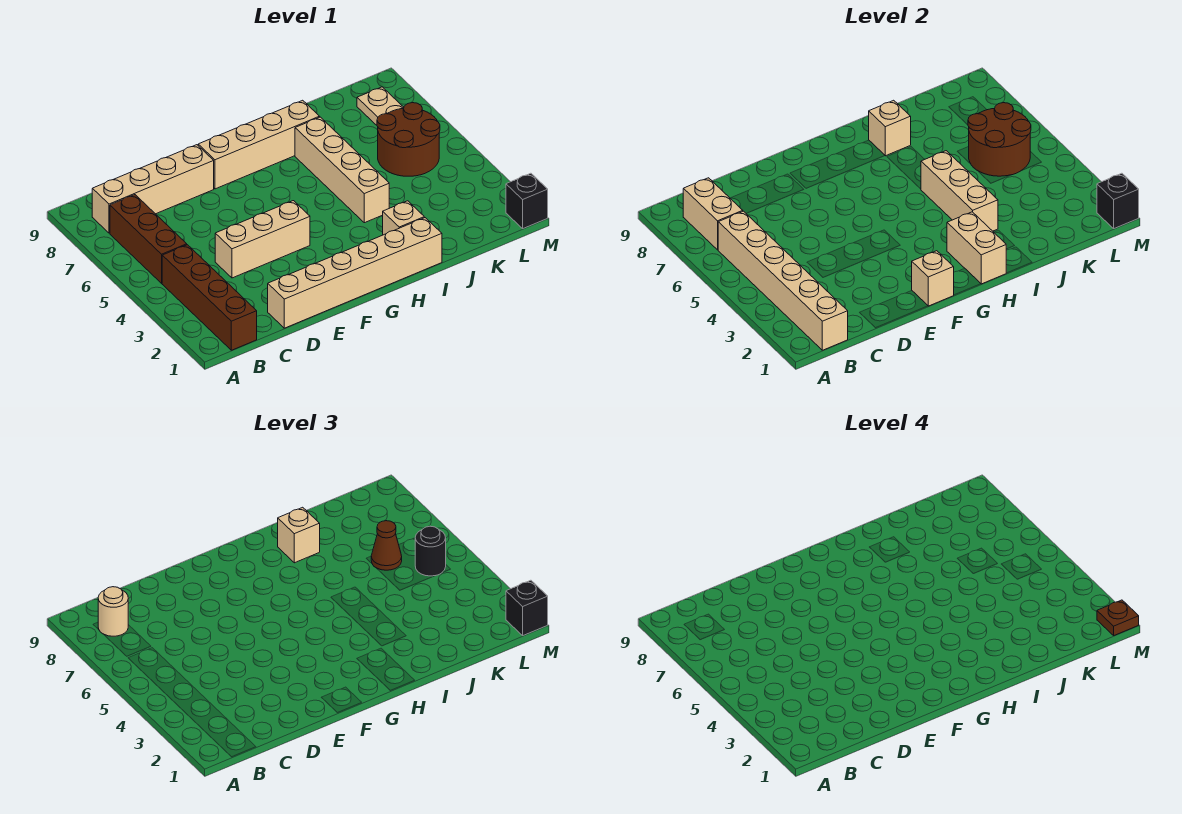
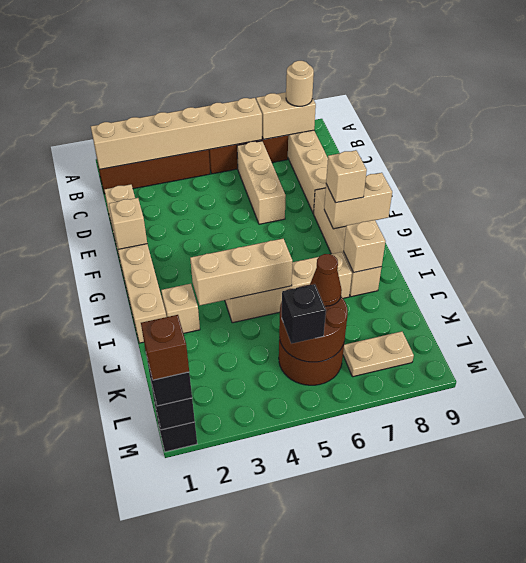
tan brick D4:F4 level 1 -> tan brick C6:E6 level 1
tan brick H1:H2 level 2 -> tan brick G8:G9 level 2
tan brick I8 level 3 -> tan brick G8 level 3
black round brick L5 level 3 -> black brick L5 level 3
brown plate M1 level 4 -> brown brick M1 level 4

